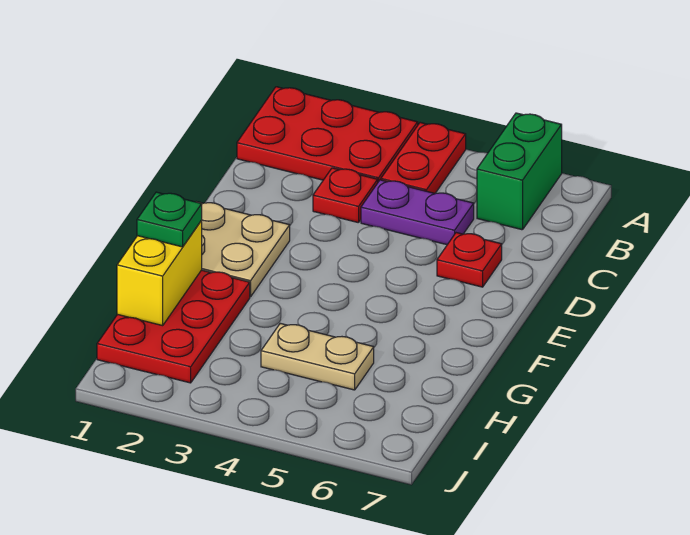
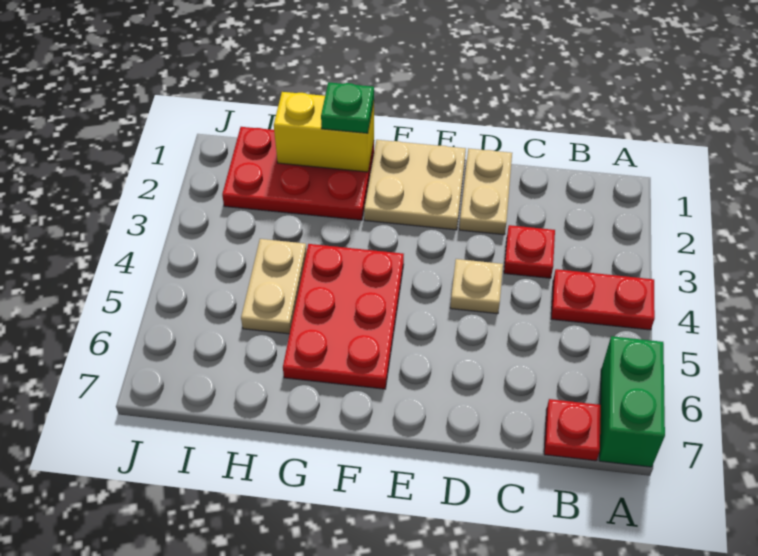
red plate A1:B3 level 1 -> red plate F4:G6 level 1
green brick A6:B6 level 1 -> green brick A6:A7 level 1
purple plate C4:C5 level 1 -> none
none -> tan plate D1:D2 level 1
none -> tan plate D4 level 1
red plate D6 level 1 -> red plate B7 level 1

